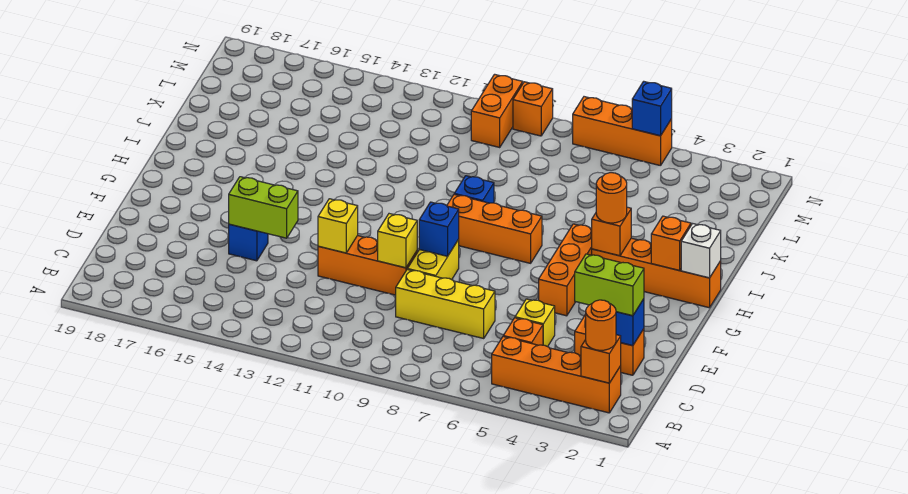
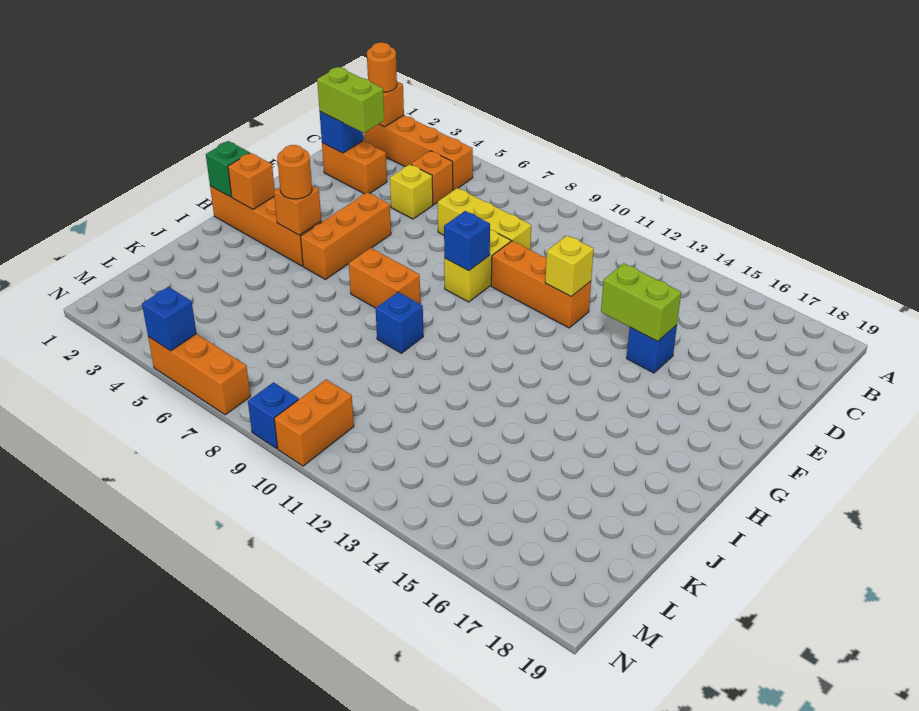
yellow brick E10 level 2 -> none
white brick H1 level 2 -> green brick H1 level 2
orange brick H7:H9 level 1 -> orange brick H7:H8 level 1
orange brick N9 level 1 -> blue brick N9 level 1

